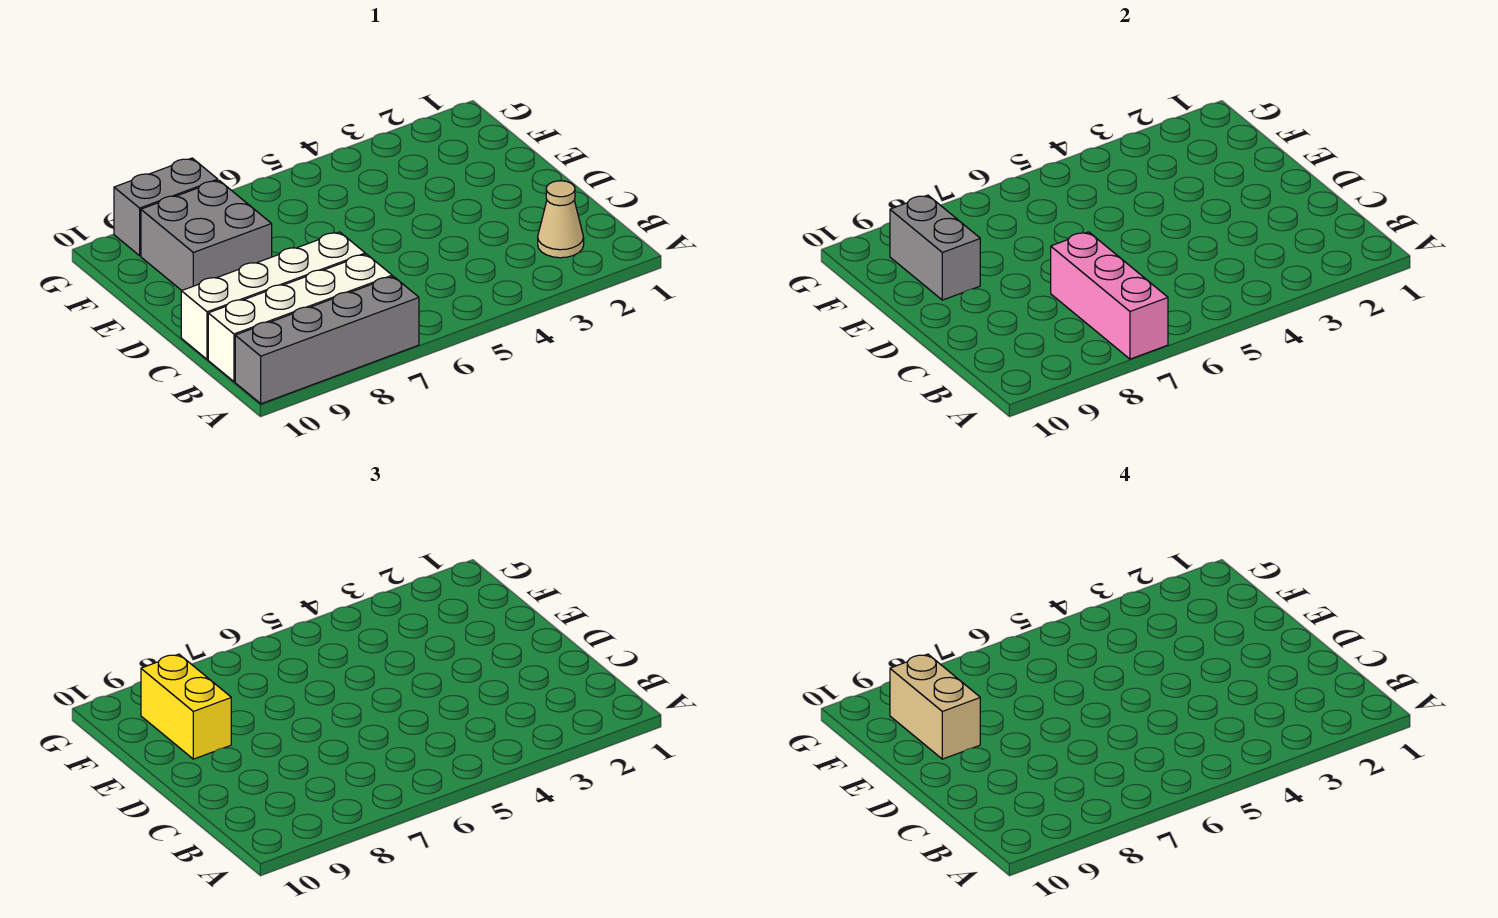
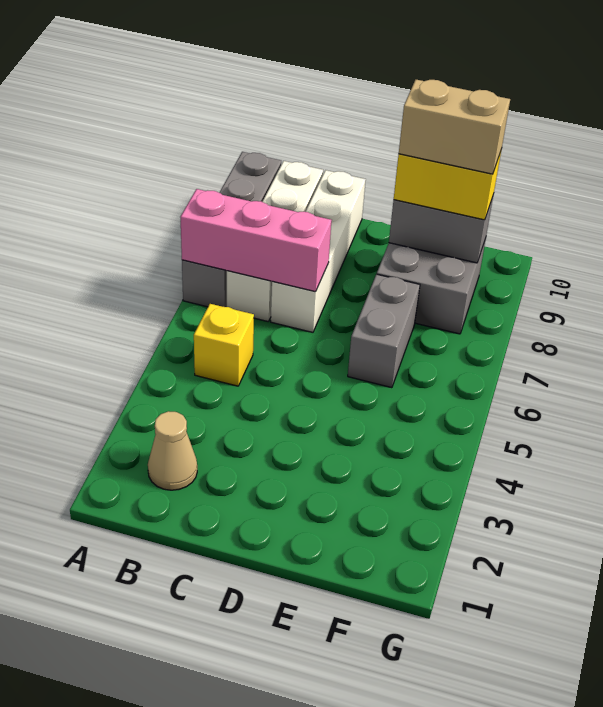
none -> yellow brick B5 level 1
grey brick G8:G9 level 1 -> grey brick E6:E7 level 1

